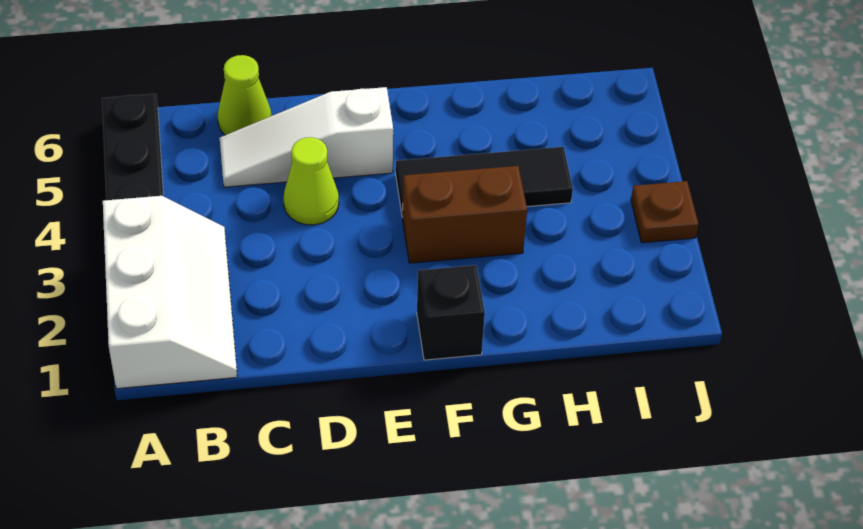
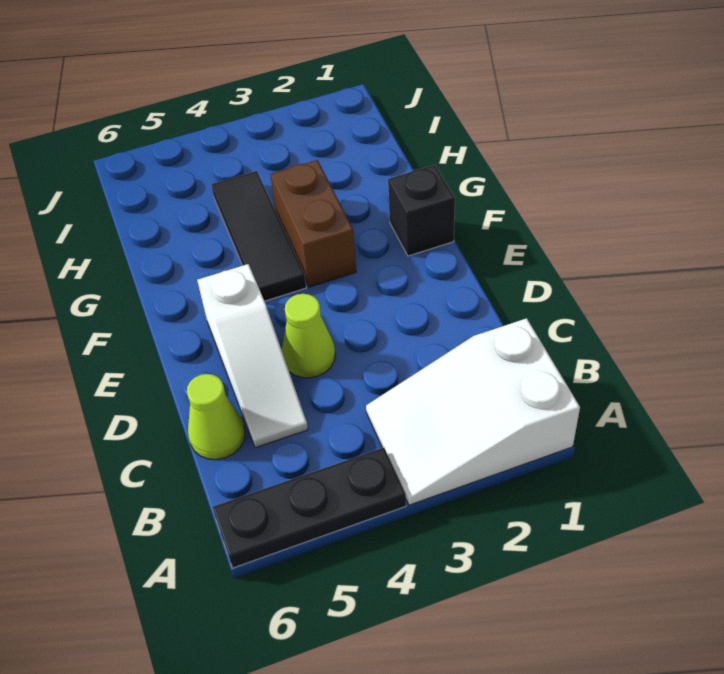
white slope A1:B3 level 1 top A -> white slope A1:B3 level 1 top 1
brown plate J3 level 1 -> none

